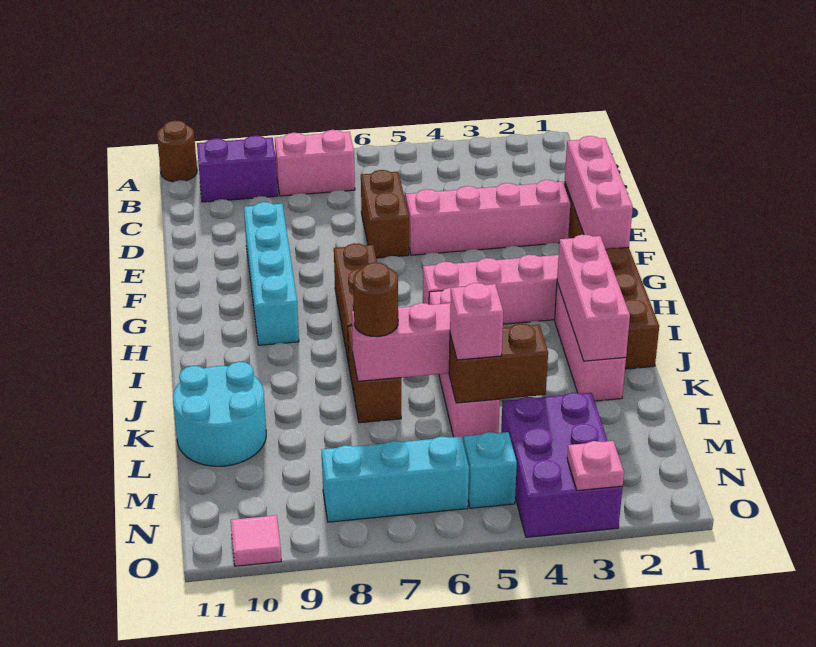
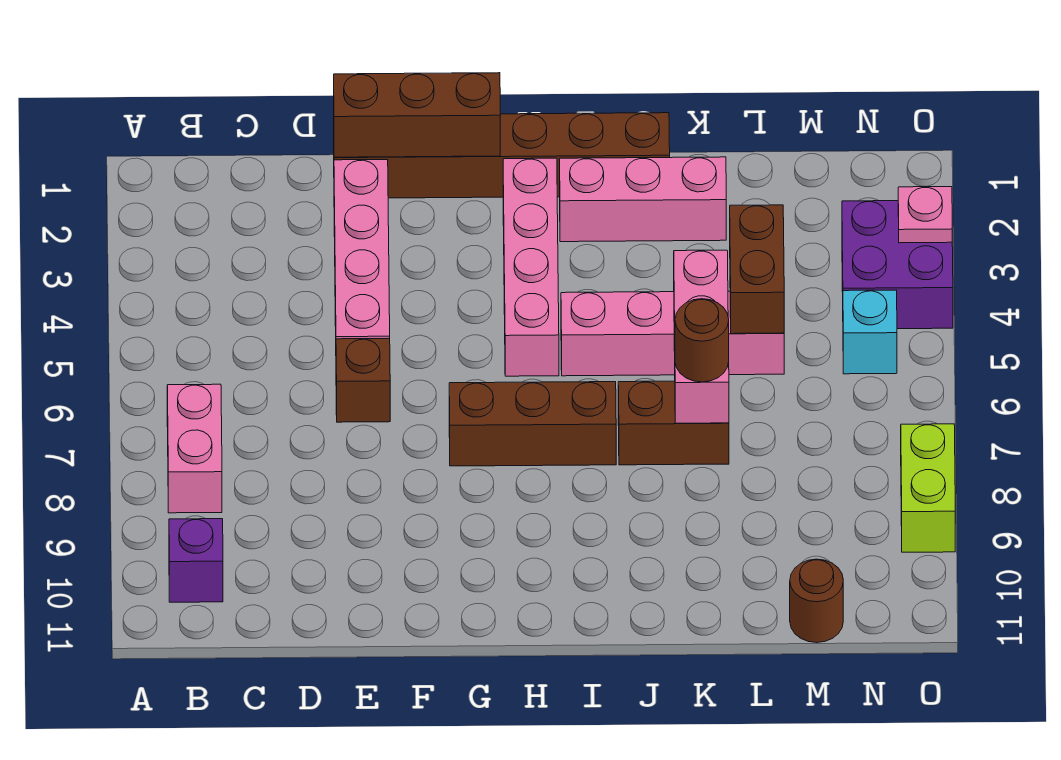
brown round brick A11 level 1 -> brown round brick M11 level 1
purple brick B9:B10 level 1 -> purple brick B10 level 1
brown brick D6:E6 level 1 -> brown brick E6 level 1
pink brick E1:G1 level 2 -> brown brick E1:G1 level 2
cyan brick E9:H9 level 1 -> none
pink brick I2:K2 level 2 -> none
cyan round brick K10:L11 level 1 -> none
pink brick L5 level 3 -> none
purple brick M3:O4 level 1 -> purple brick N3:O4 level 1
cyan brick N6:N8 level 1 -> none
none -> lime brick O8:O9 level 1
pink tile O10 level 1 -> none

